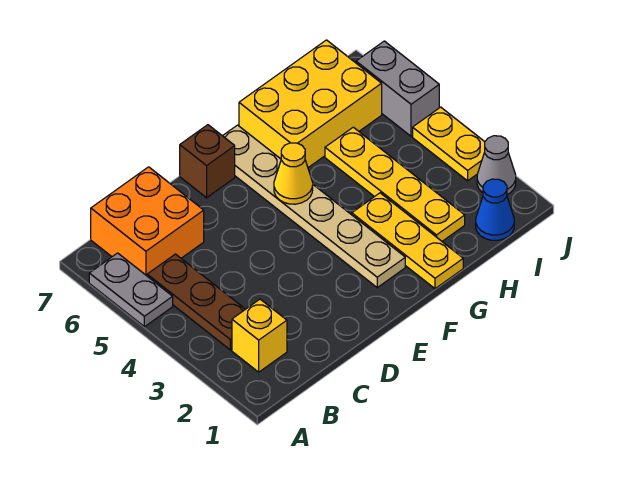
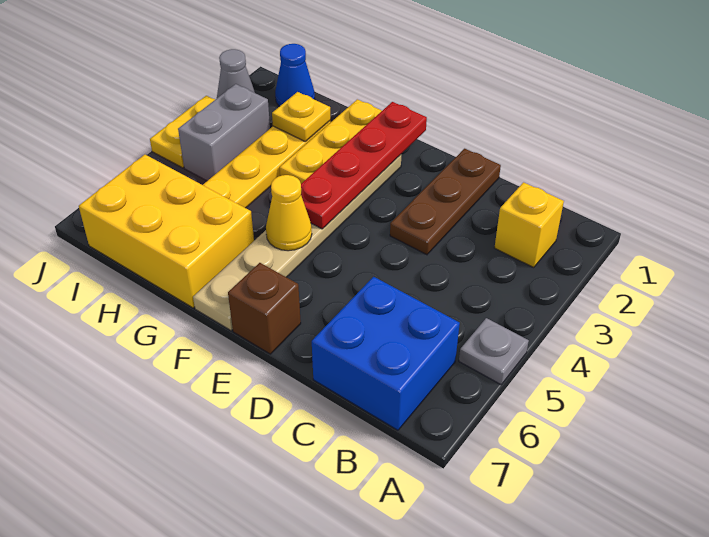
grey plate A5:A6 level 1 -> grey plate A5 level 1
brown plate B3:B5 level 1 -> brown plate D1:D3 level 1
orange brick B6:C7 level 1 -> blue brick B6:C7 level 1
none -> red plate F1:F4 level 2
none -> yellow plate H2 level 2
grey brick J5:J6 level 1 -> grey brick I3:I4 level 1

